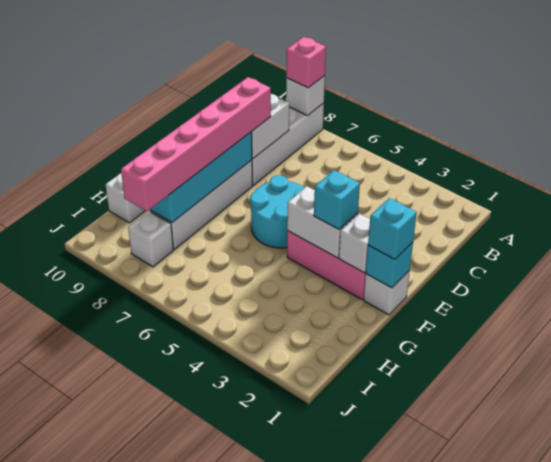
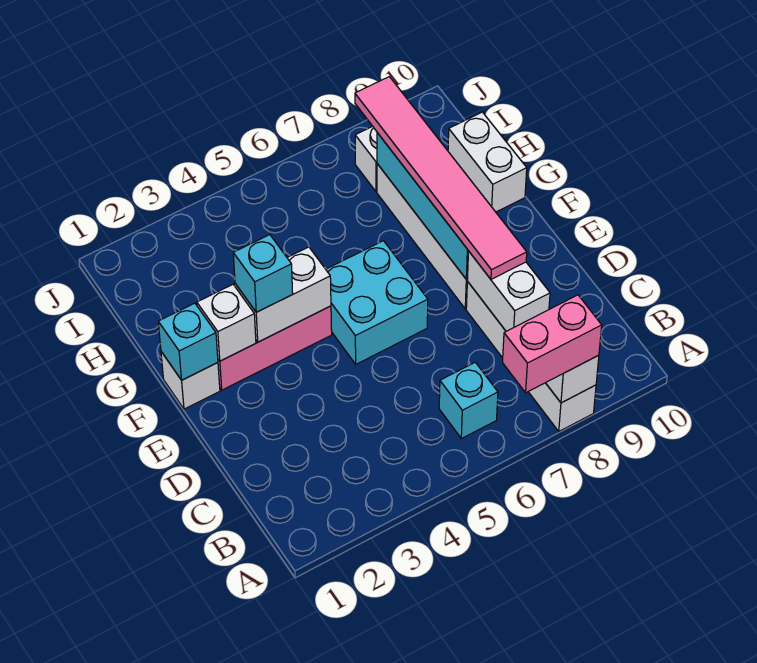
pink brick A8 level 3 -> pink brick A7:A8 level 3
pink brick D8:I8 level 3 -> pink tile D8:I8 level 3
cyan round brick E5:F6 level 1 -> cyan brick E5:F6 level 1
cyan brick F1 level 3 -> cyan brick B6 level 1

